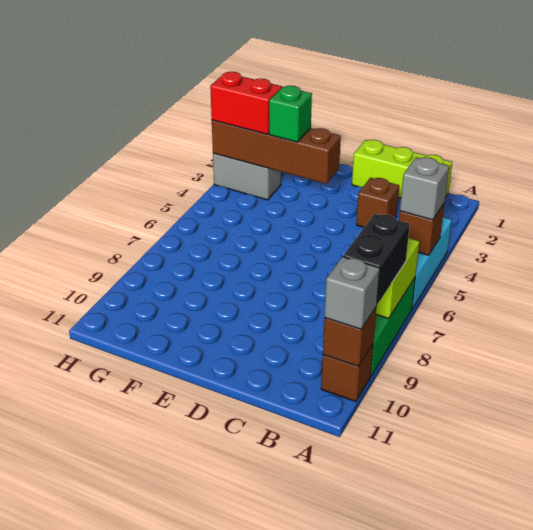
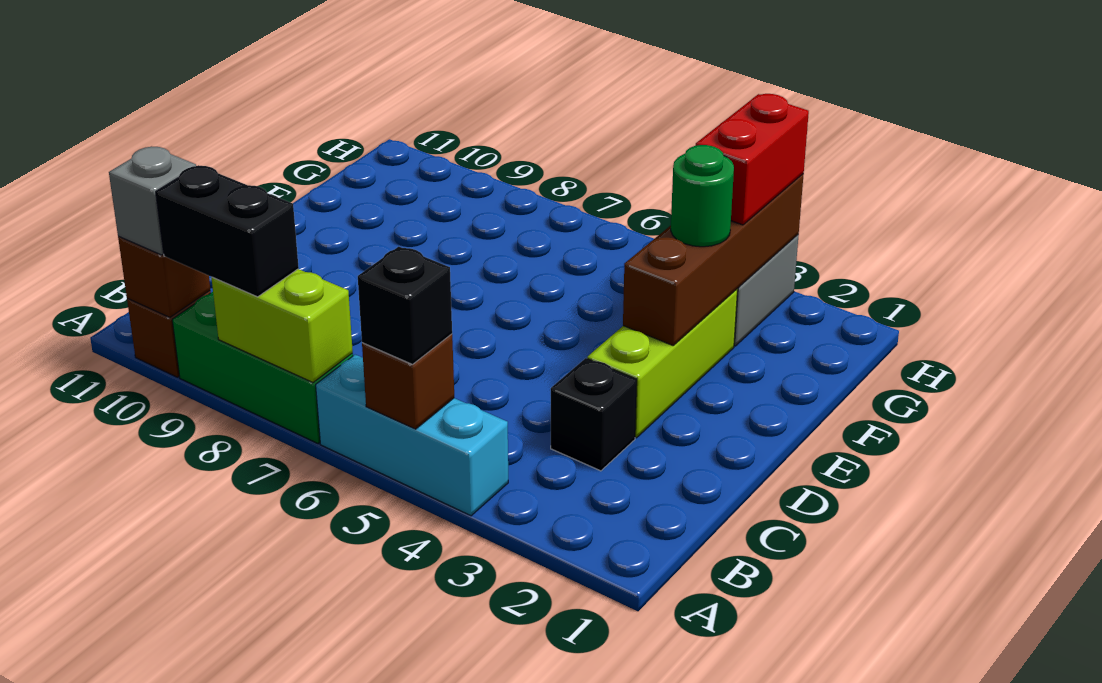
grey brick A5 level 3 -> black brick A5 level 3
lime brick B1:D1 level 1 -> lime brick D3:F3 level 1
brown brick C3 level 1 -> black brick C3 level 1
green brick F3 level 3 -> green round brick F3 level 3

